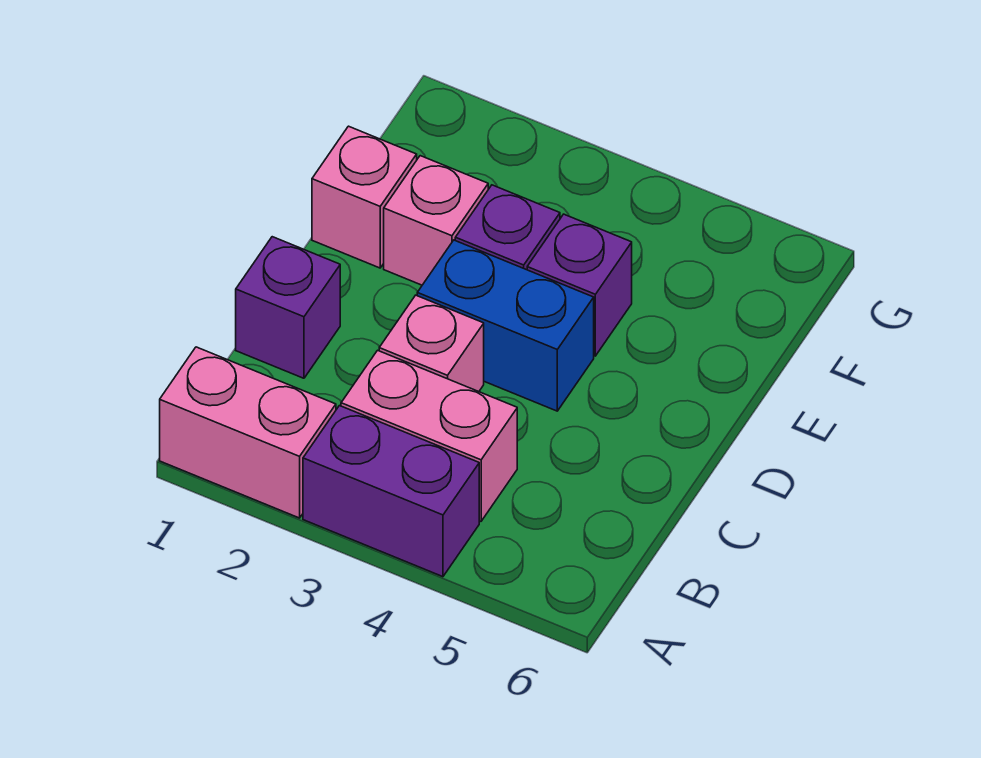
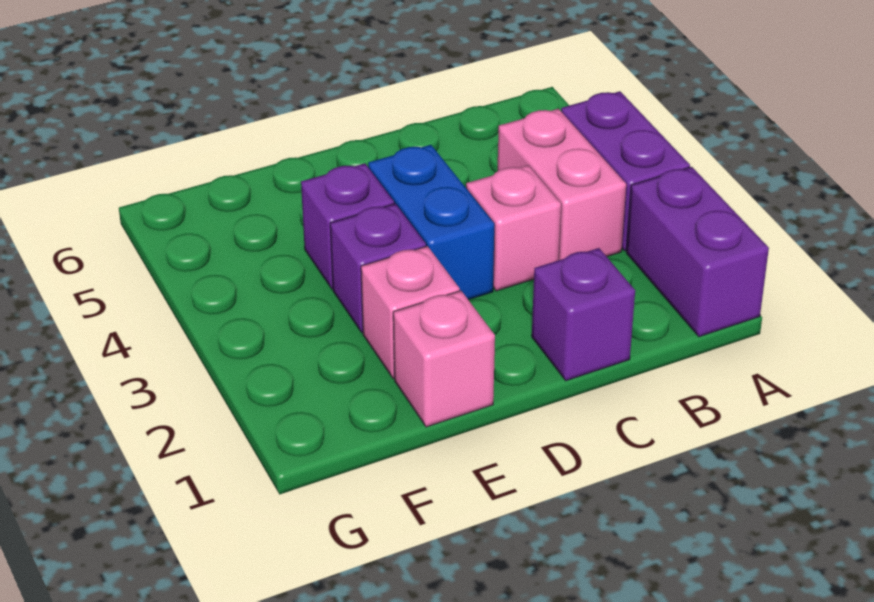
pink brick A1:A2 level 1 -> purple brick A1:A2 level 1

